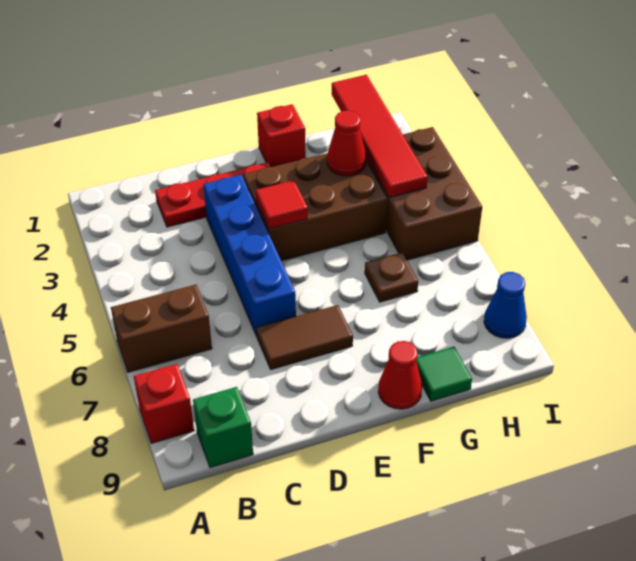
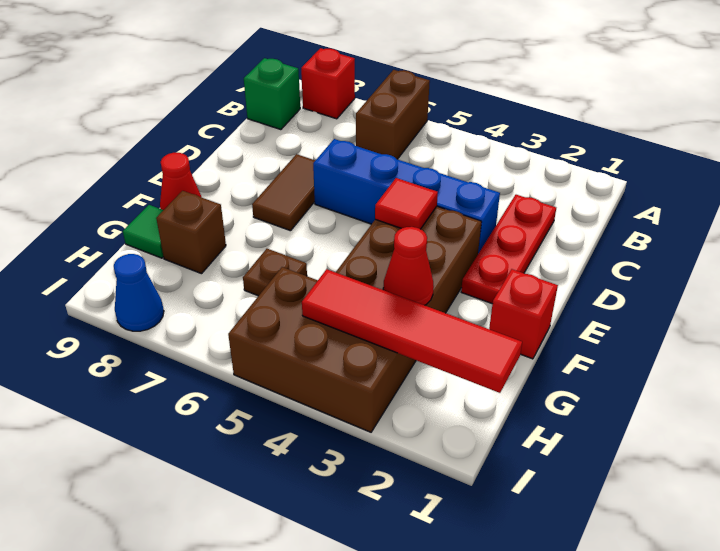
none -> brown brick G8 level 1

